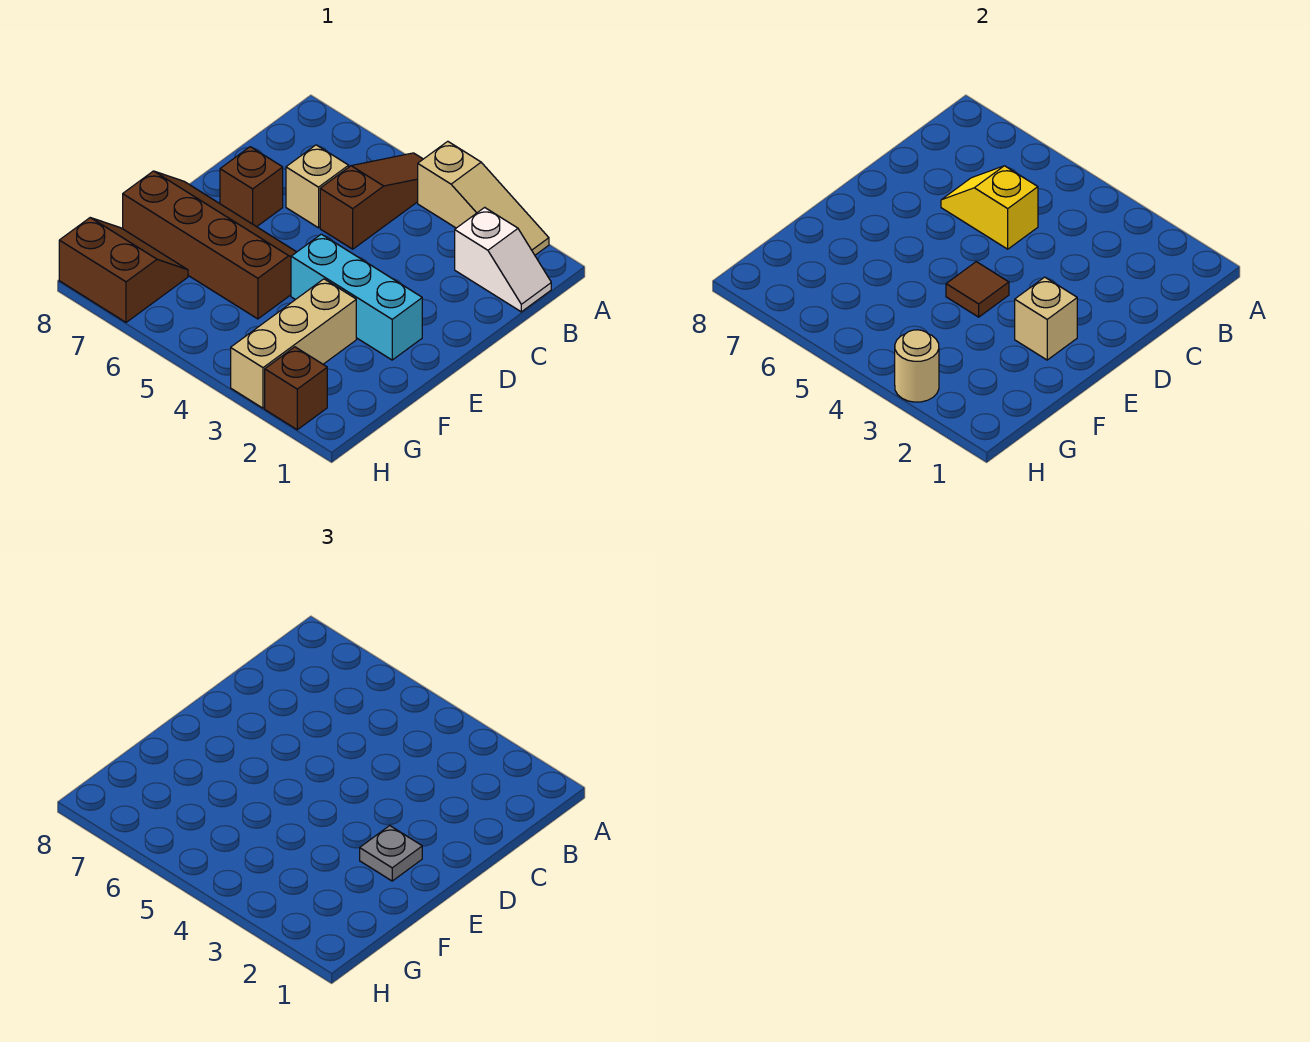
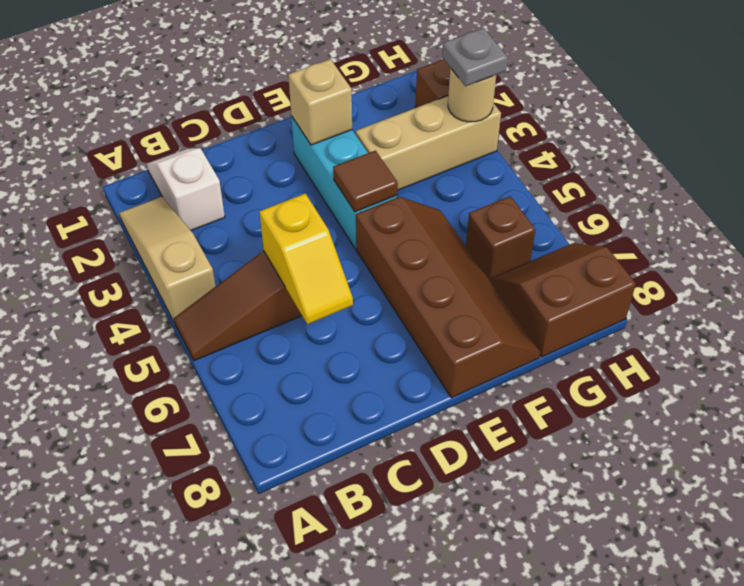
tan brick C6 level 1 -> none
brown brick D7 level 1 -> brown brick G6 level 1
grey plate E2 level 3 -> grey plate H3 level 3
brown slope E5:F8 level 1 top F -> brown slope E5:F8 level 1 top E
brown slope G7:H8 level 1 top H -> brown slope G7:H8 level 1 top 8

